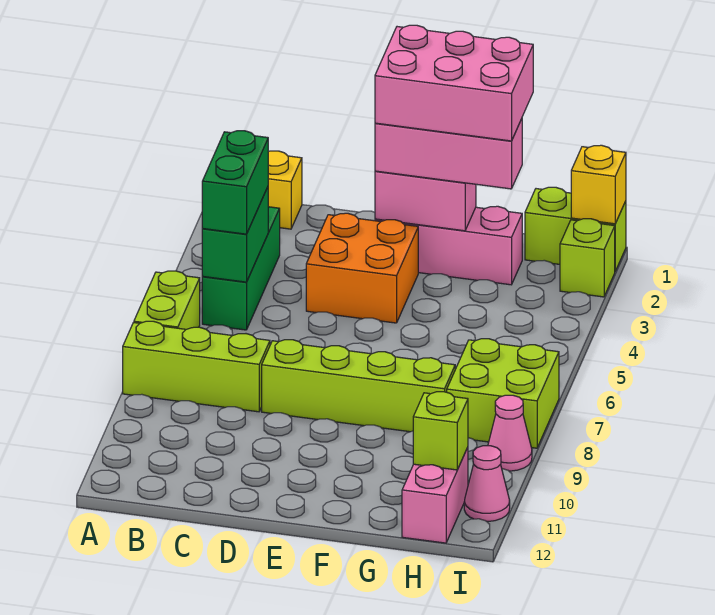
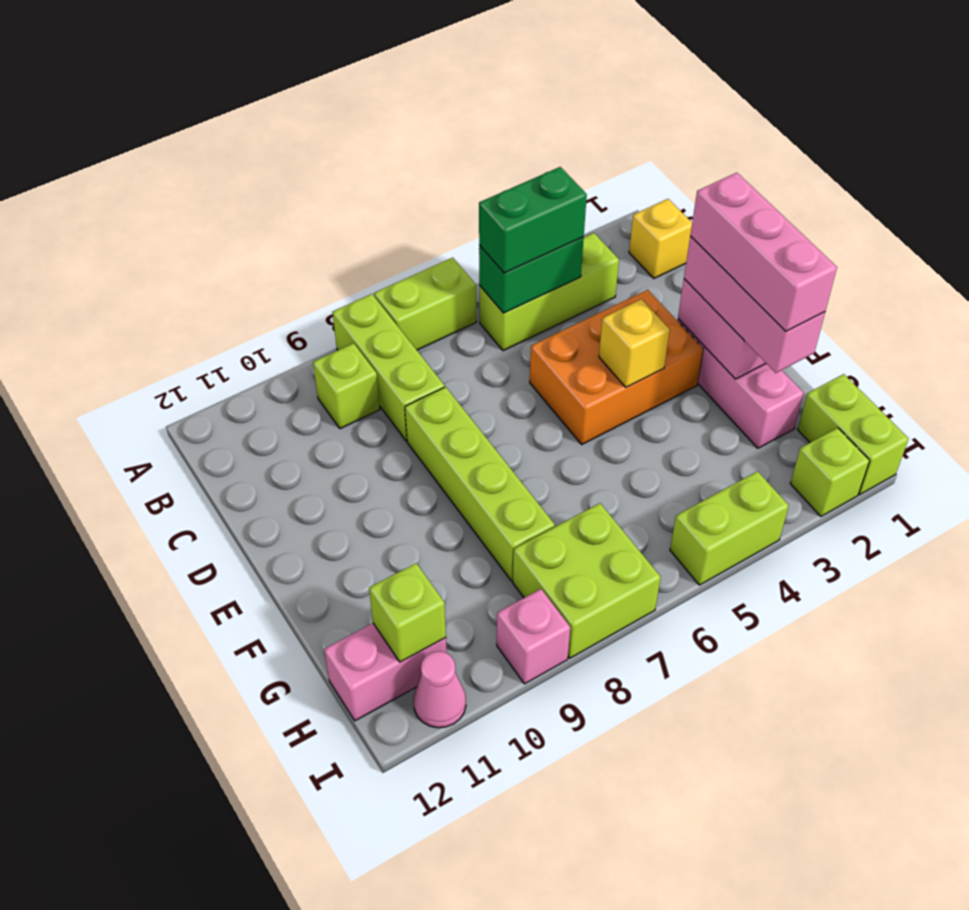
green brick B3:B5 level 1 -> lime brick B3:B5 level 1
none -> lime brick B9 level 1
orange brick D3:E4 level 1 -> orange brick D3:E5 level 1
pink brick E1:G2 level 4 -> pink brick E2:G2 level 4
yellow brick I1 level 2 -> yellow brick E4 level 2
none -> lime brick I4:I5 level 1
pink cone I9 level 1 -> pink brick I9 level 1

